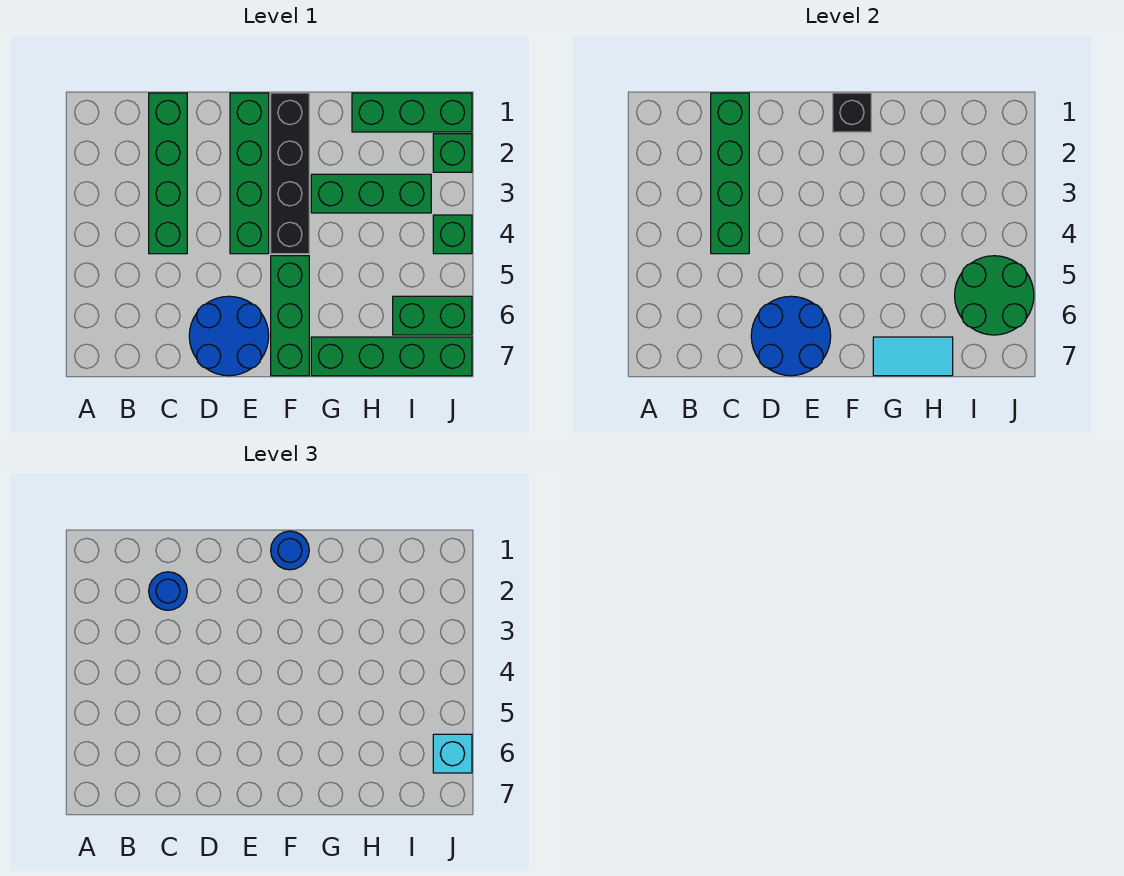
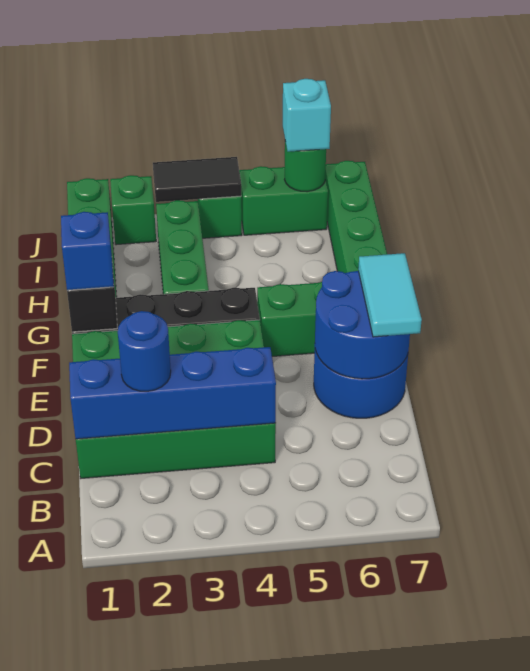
green brick C1:C4 level 2 -> blue brick C1:C4 level 2
blue round brick F1 level 3 -> blue brick F1 level 3
cyan tile G7:H7 level 2 -> cyan tile D7:E7 level 3
green round brick I5:J6 level 2 -> green round brick J6 level 2
green brick I6:J6 level 1 -> green brick J5:J6 level 1
none -> black tile J3:J4 level 2

